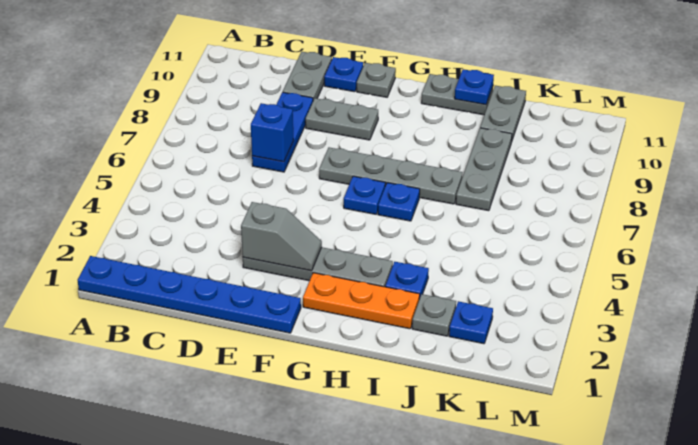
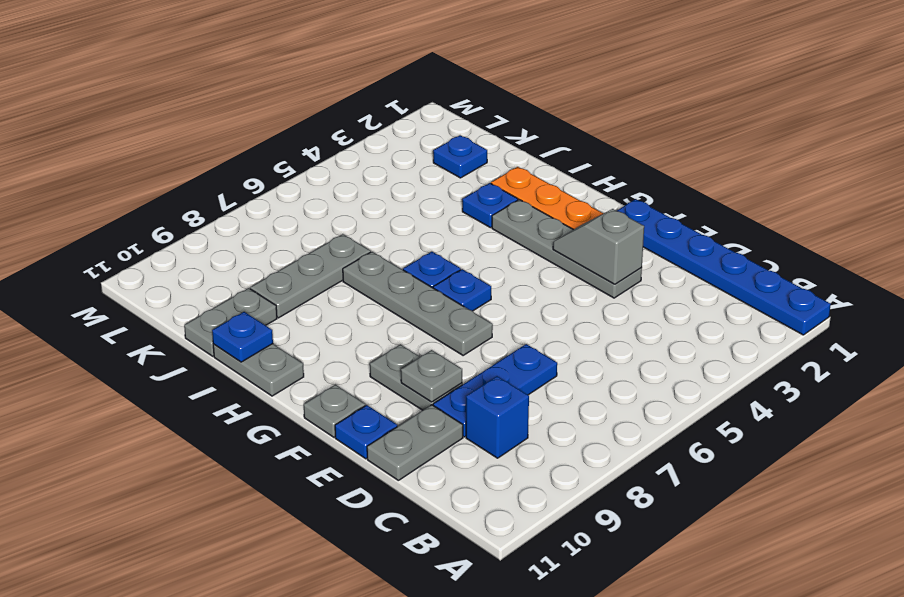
blue brick D7 level 2 -> blue brick C9 level 1
grey plate J2 level 1 -> grey plate E9 level 2

